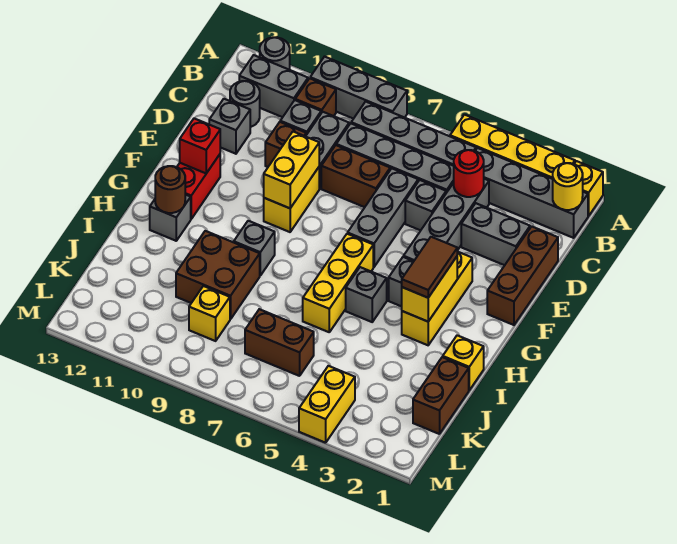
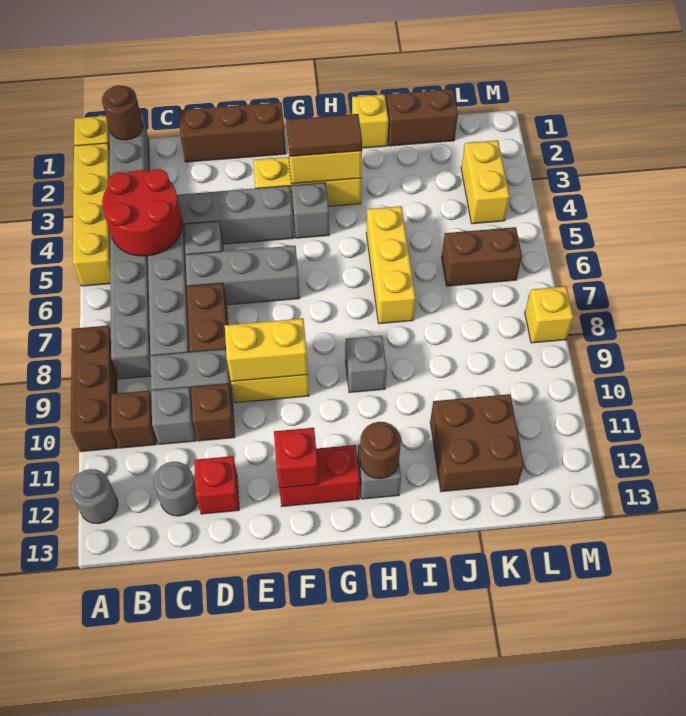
grey brick A8:A10 level 1 -> brown brick A8:A10 level 1
yellow round brick B1 level 2 -> brown round brick B1 level 2
grey brick B11:B12 level 1 -> none
red round brick C4 level 2 -> red round brick B4:C5 level 2
grey brick D2:D3 level 1 -> none
grey brick D12 level 1 -> red brick D12 level 1
yellow brick G6:I6 level 1 -> yellow brick I5:I7 level 1
grey brick H5 level 1 -> none
brown brick I9:J10 level 1 -> brown brick J11:K12 level 1
brown brick K6:K7 level 1 -> brown brick K6:L6 level 1
yellow brick K9 level 1 -> yellow brick M8 level 1
yellow brick L4:M4 level 1 -> yellow brick L3:L4 level 1

